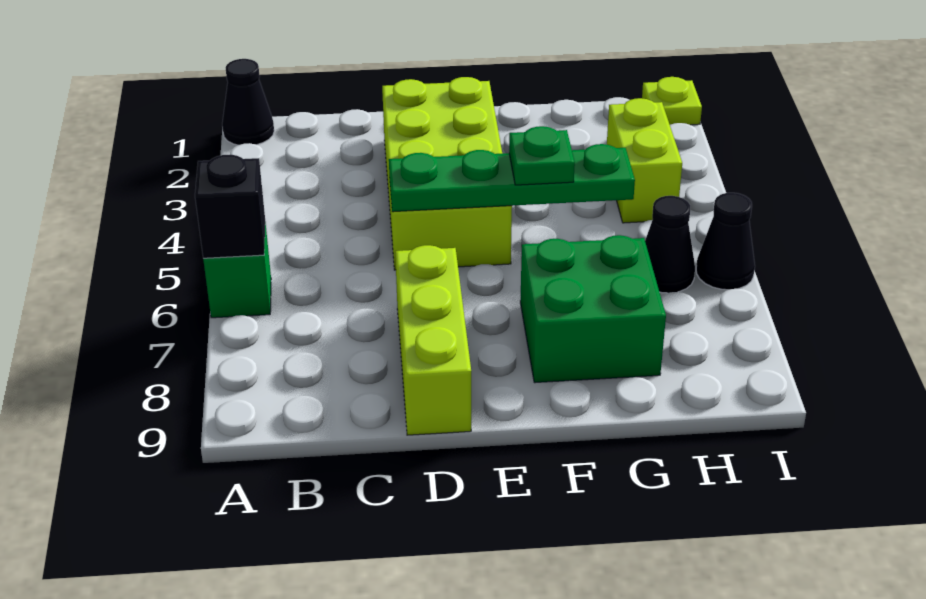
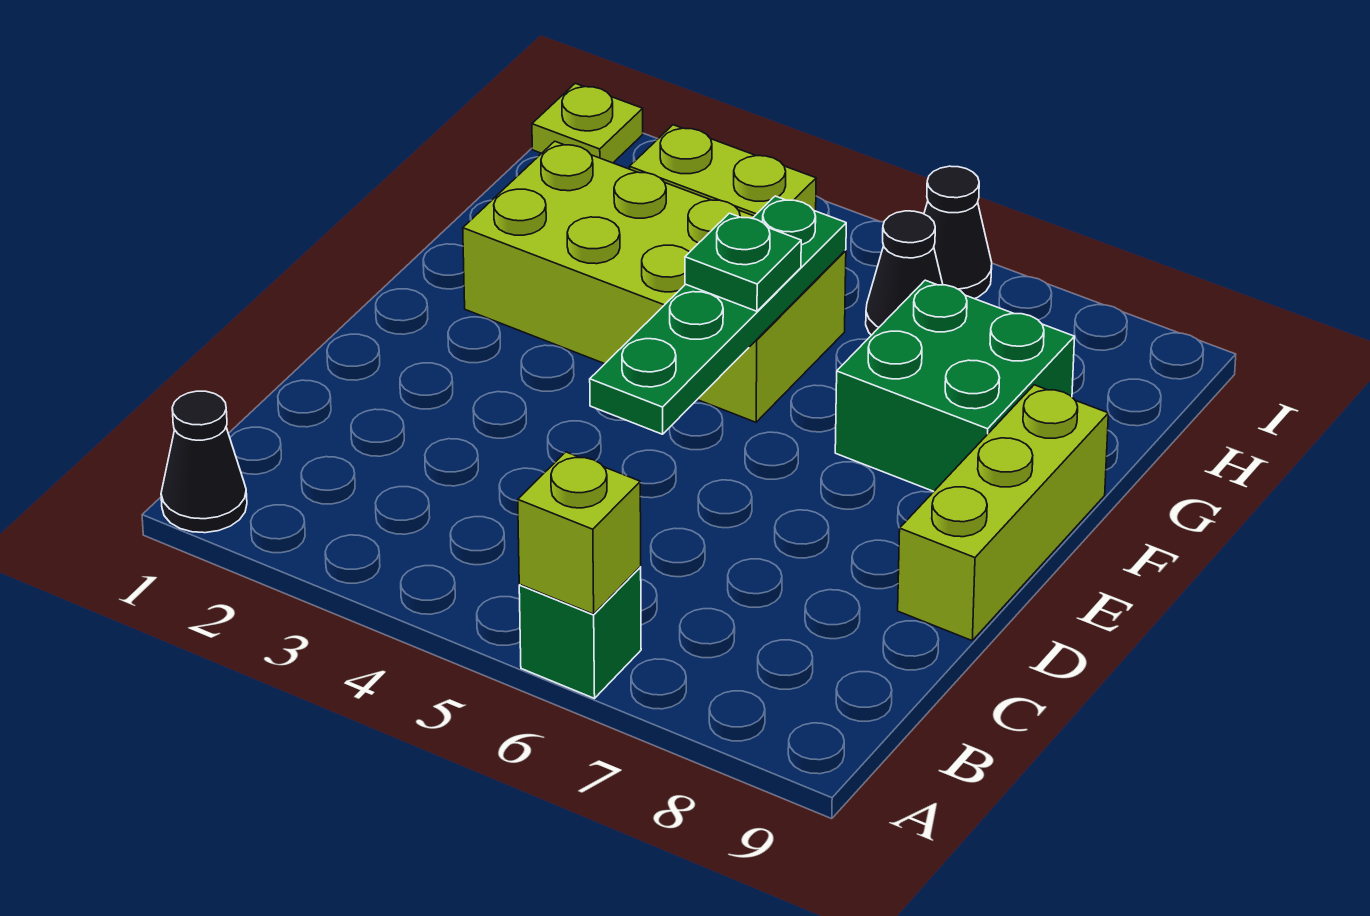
black brick A6 level 2 -> lime brick A6 level 2
lime brick D2:E5 level 1 -> lime brick F2:G5 level 1
lime brick D7:D9 level 1 -> lime brick D9:F9 level 1

